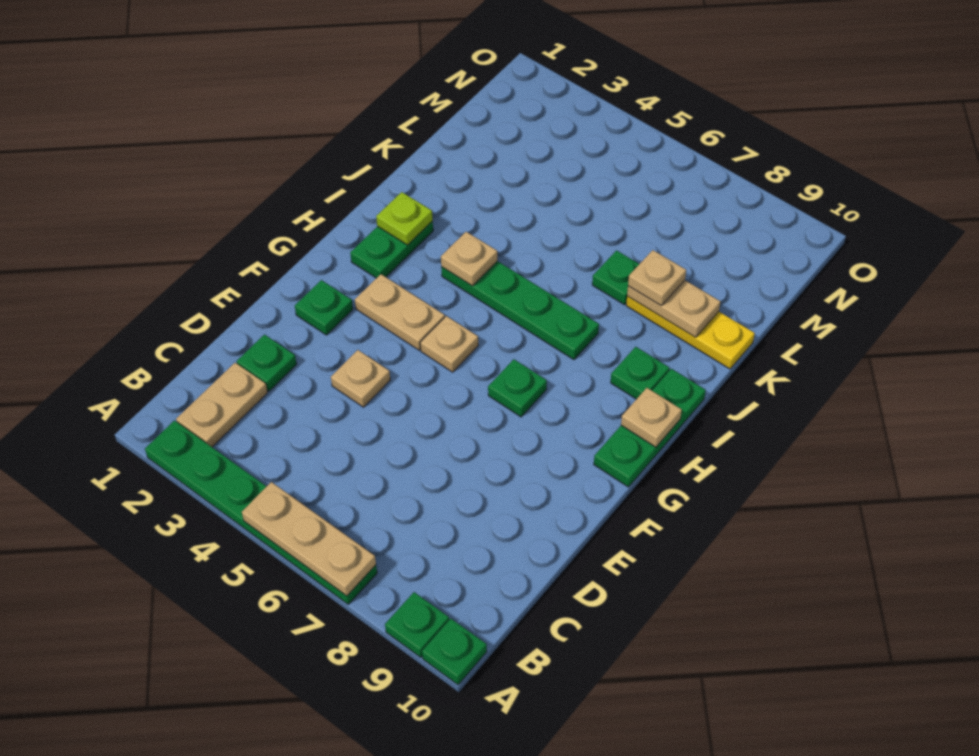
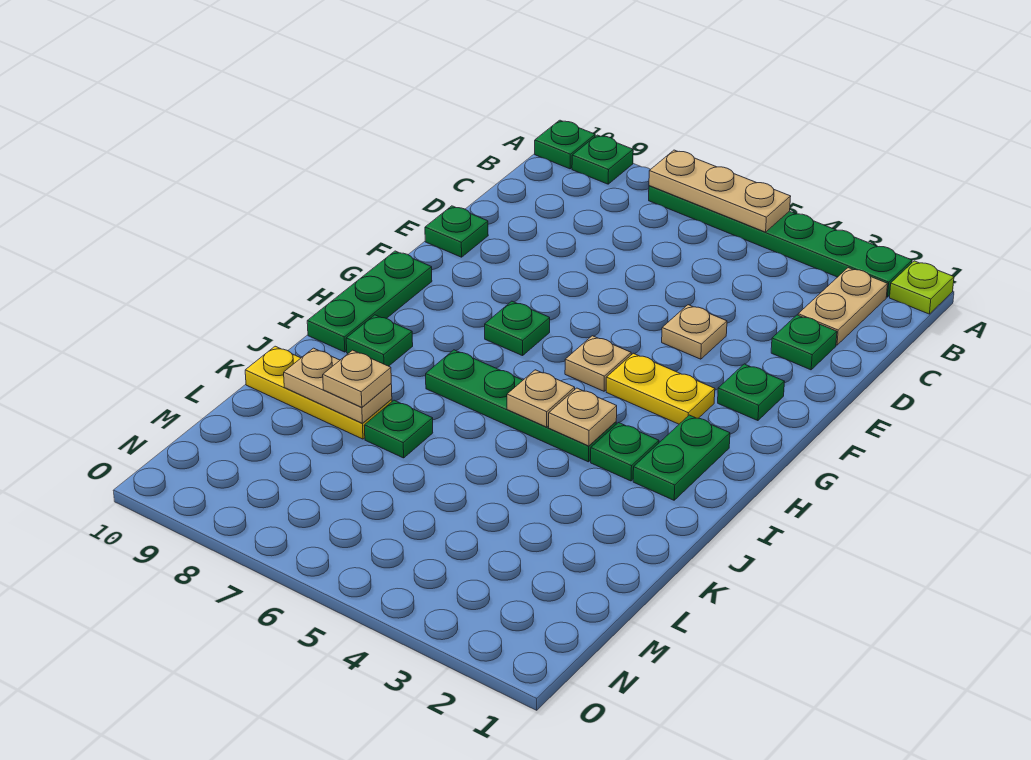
none -> green plate E10 level 1
tan plate G3:G4 level 1 -> yellow plate G3:G4 level 1
tan plate H10 level 2 -> tan plate I5 level 2
lime plate I2 level 2 -> lime plate A1 level 1
none -> green plate I3 level 1

